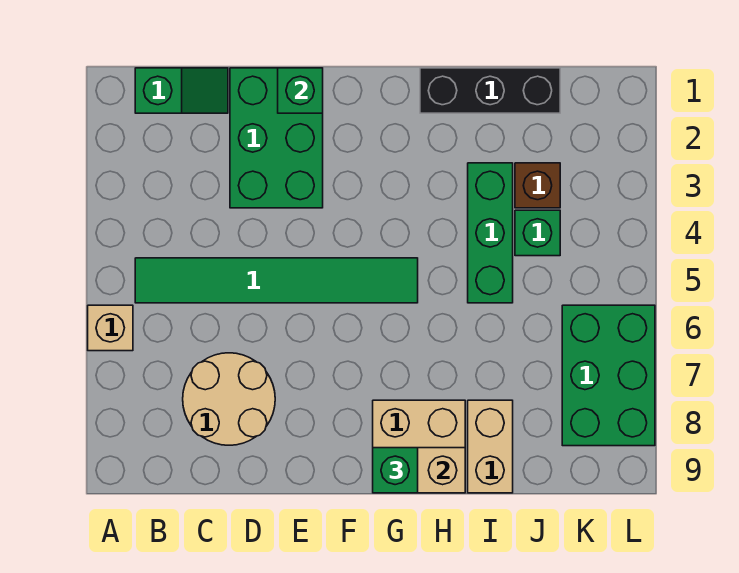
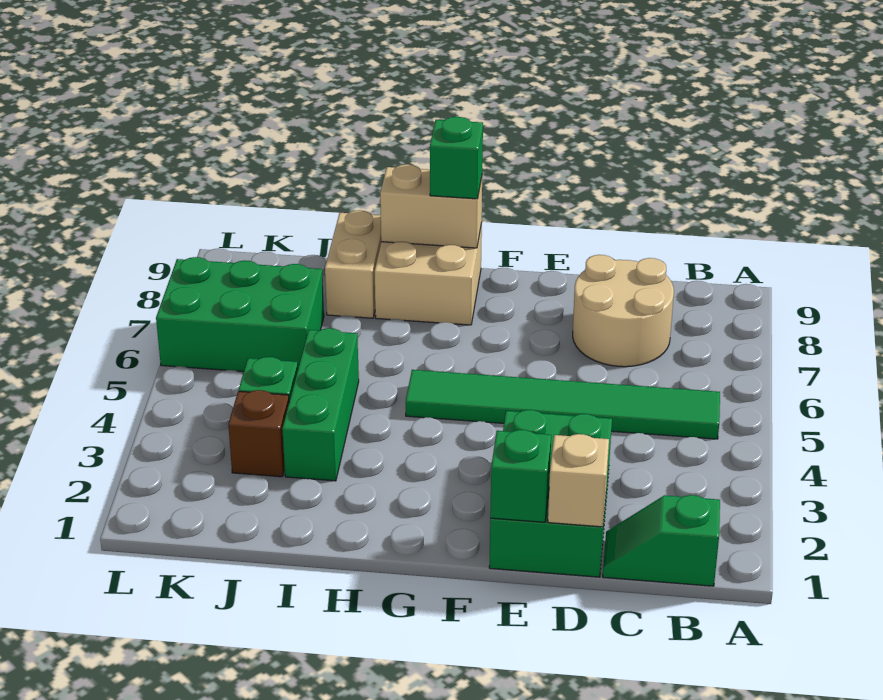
tan brick A6 level 1 -> tan brick D1 level 2
black brick H1:J1 level 1 -> none
green brick K6:L8 level 1 -> green brick J6:L7 level 1

